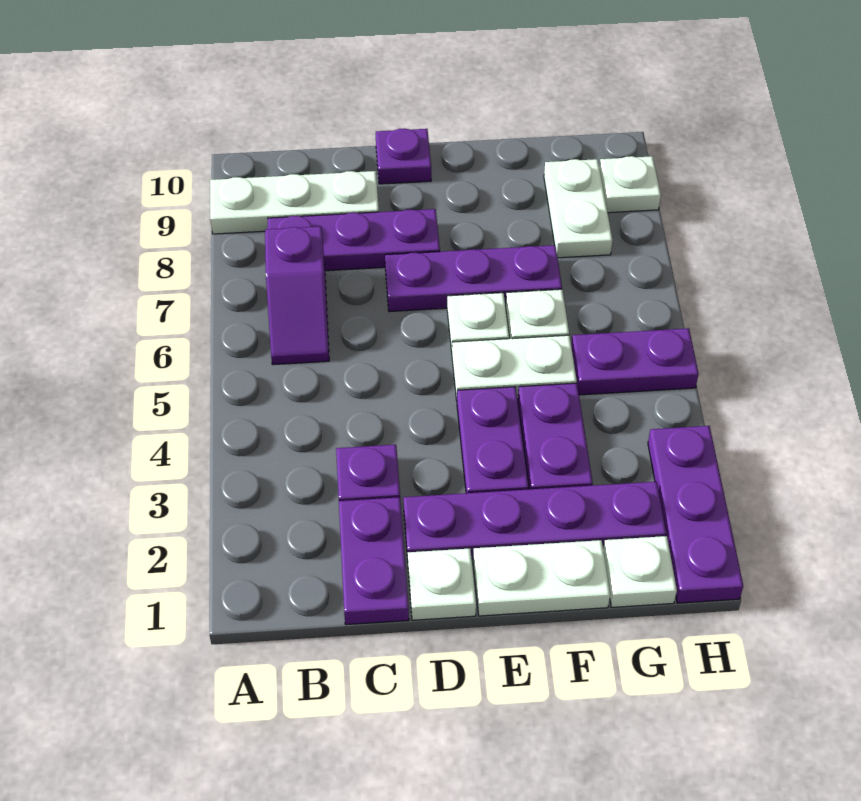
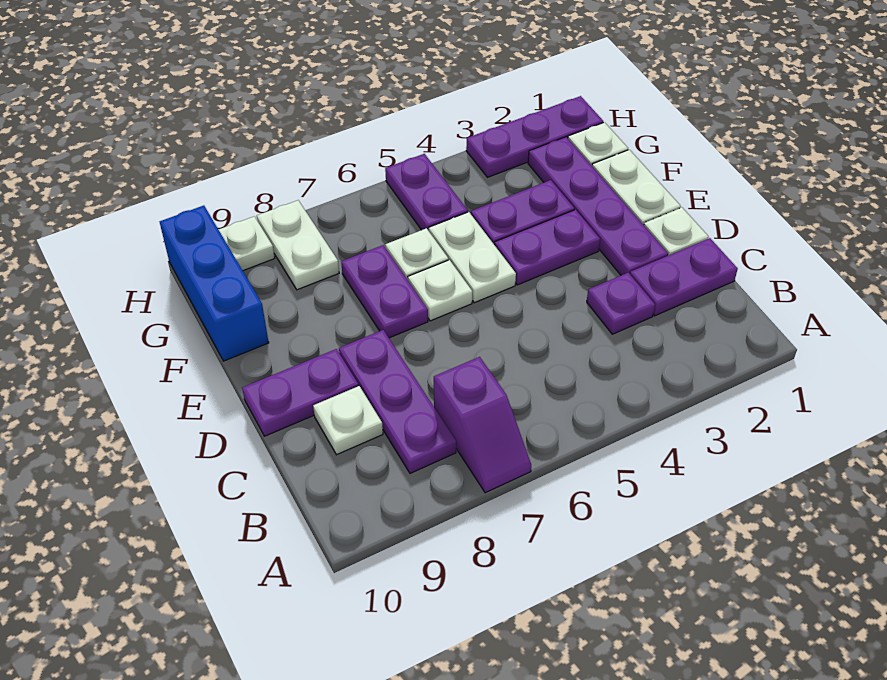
white plate A9:C9 level 1 -> white plate C9 level 1
purple slope B6:B7 level 1 top 7 -> purple slope A7:B7 level 1 top B
purple plate D7:F7 level 1 -> purple plate E7:F7 level 1
purple plate D10 level 1 -> purple plate D9:D10 level 1
none -> blue brick F10:H10 level 1
white plate G8:G9 level 1 -> white plate G8:H8 level 1

